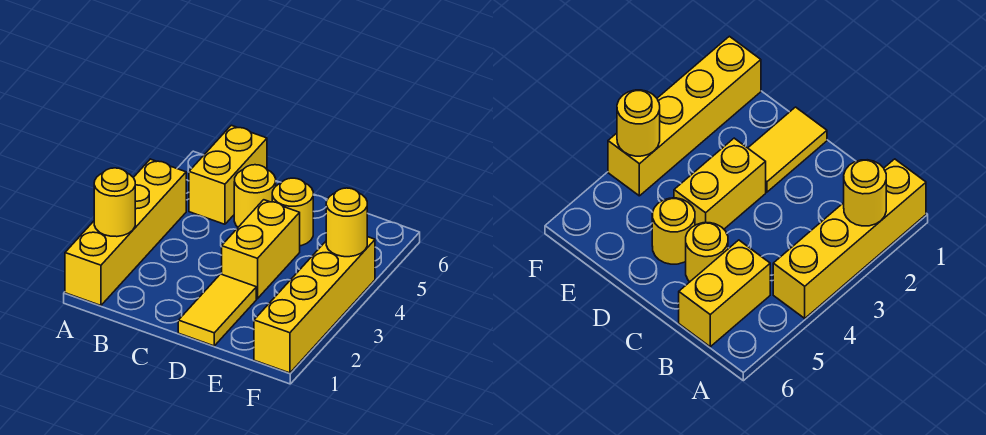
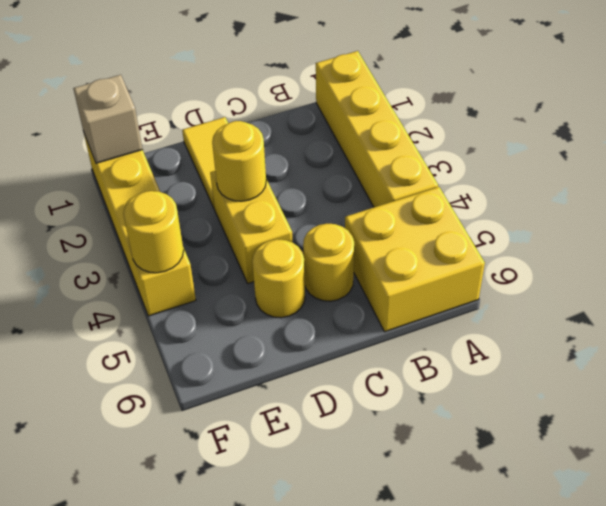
yellow round brick A2 level 2 -> yellow round brick D3 level 2
yellow brick B5:B6 level 1 -> yellow brick A5:B6 level 1
none -> tan brick F1 level 2

